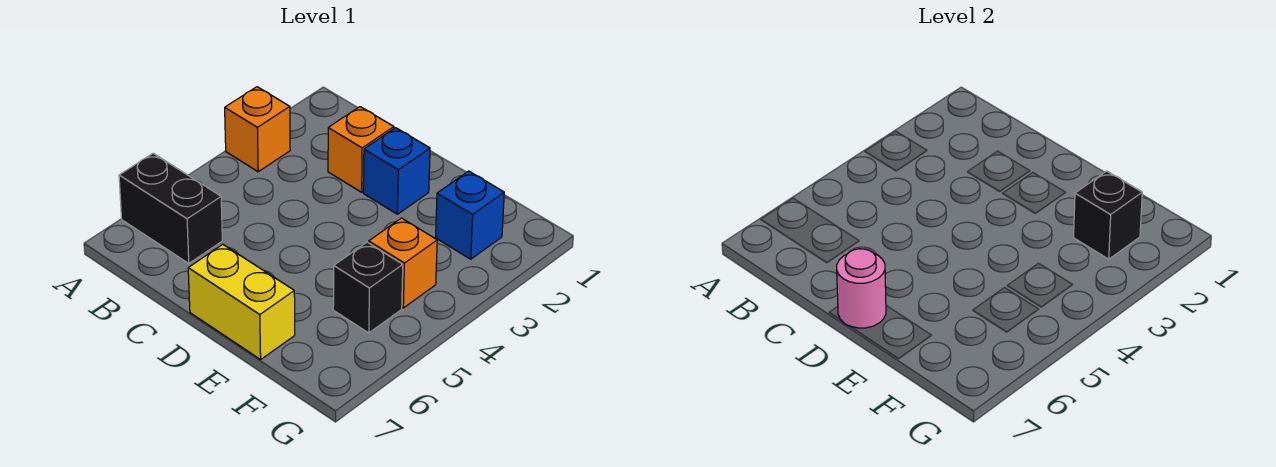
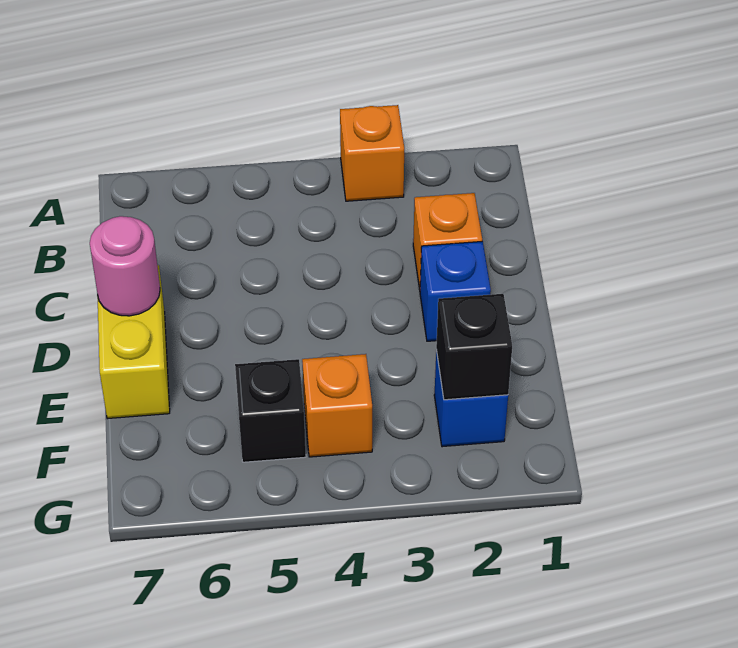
black brick A6:B6 level 1 -> none

